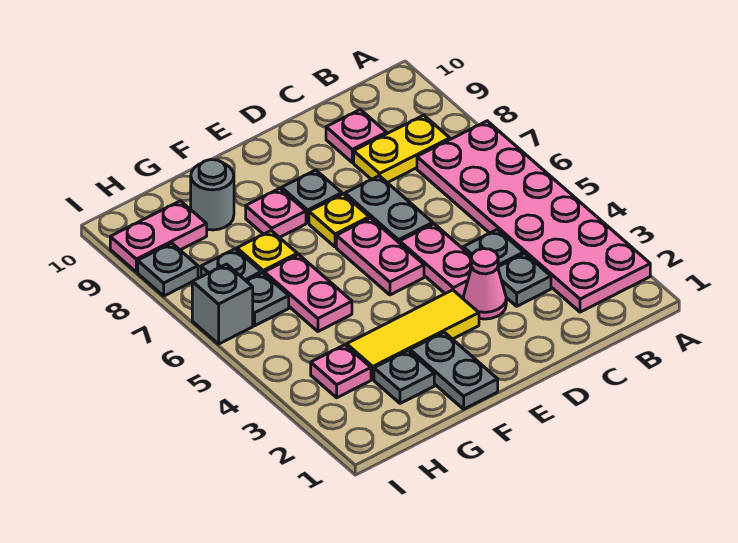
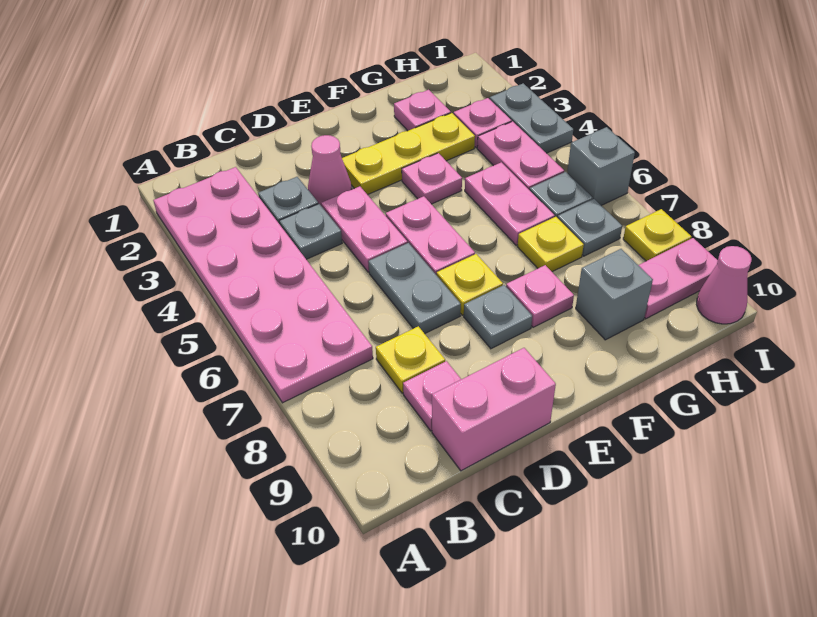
yellow plate B8:C8 level 1 -> yellow plate C8 level 1
none -> pink brick C10:D10 level 1
yellow tile E3:G3 level 1 -> yellow plate E3:G3 level 1
grey plate F1:F2 level 1 -> grey plate I3:I4 level 1
none -> pink plate F4 level 1
grey plate G2 level 1 -> pink plate G2 level 1
grey round brick G9 level 1 -> grey brick G9 level 1
none -> pink plate H4:H5 level 1
grey plate I8 level 1 -> yellow plate I8 level 1
none -> pink cone I10 level 1

